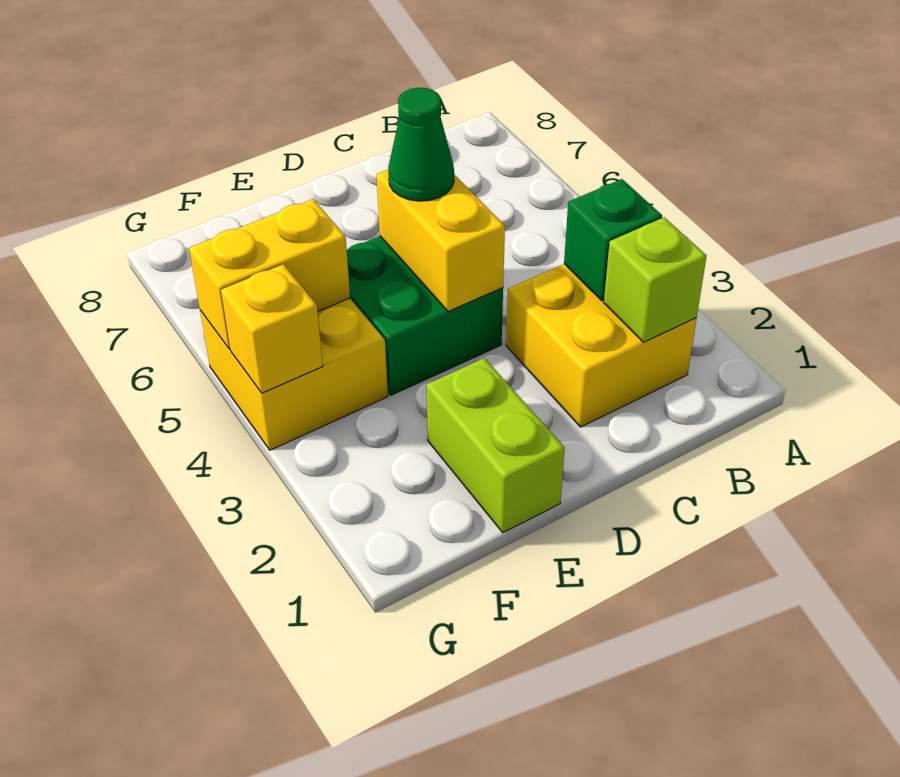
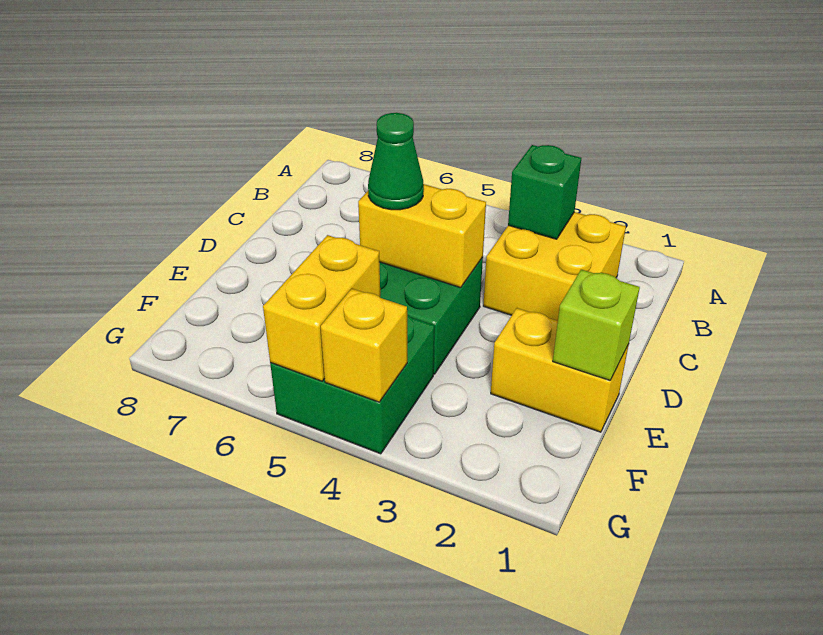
lime brick B2 level 2 -> lime brick E1 level 2
lime brick E1:E2 level 1 -> yellow brick E1:E2 level 1
yellow brick F4:G5 level 1 -> green brick F4:G5 level 1

